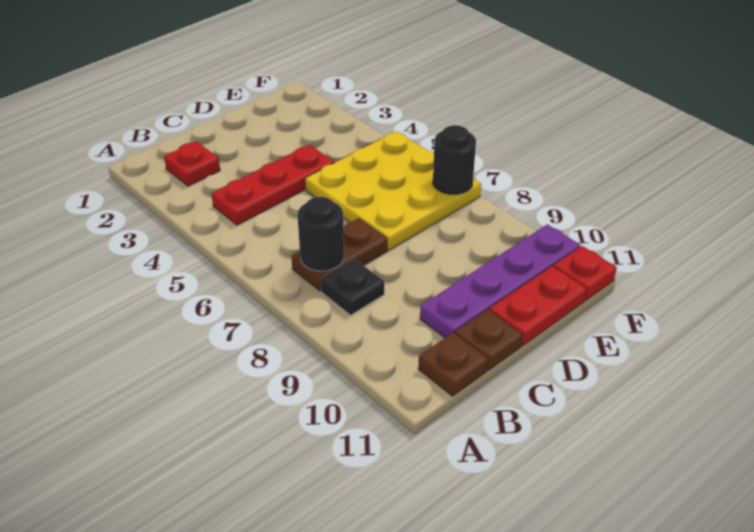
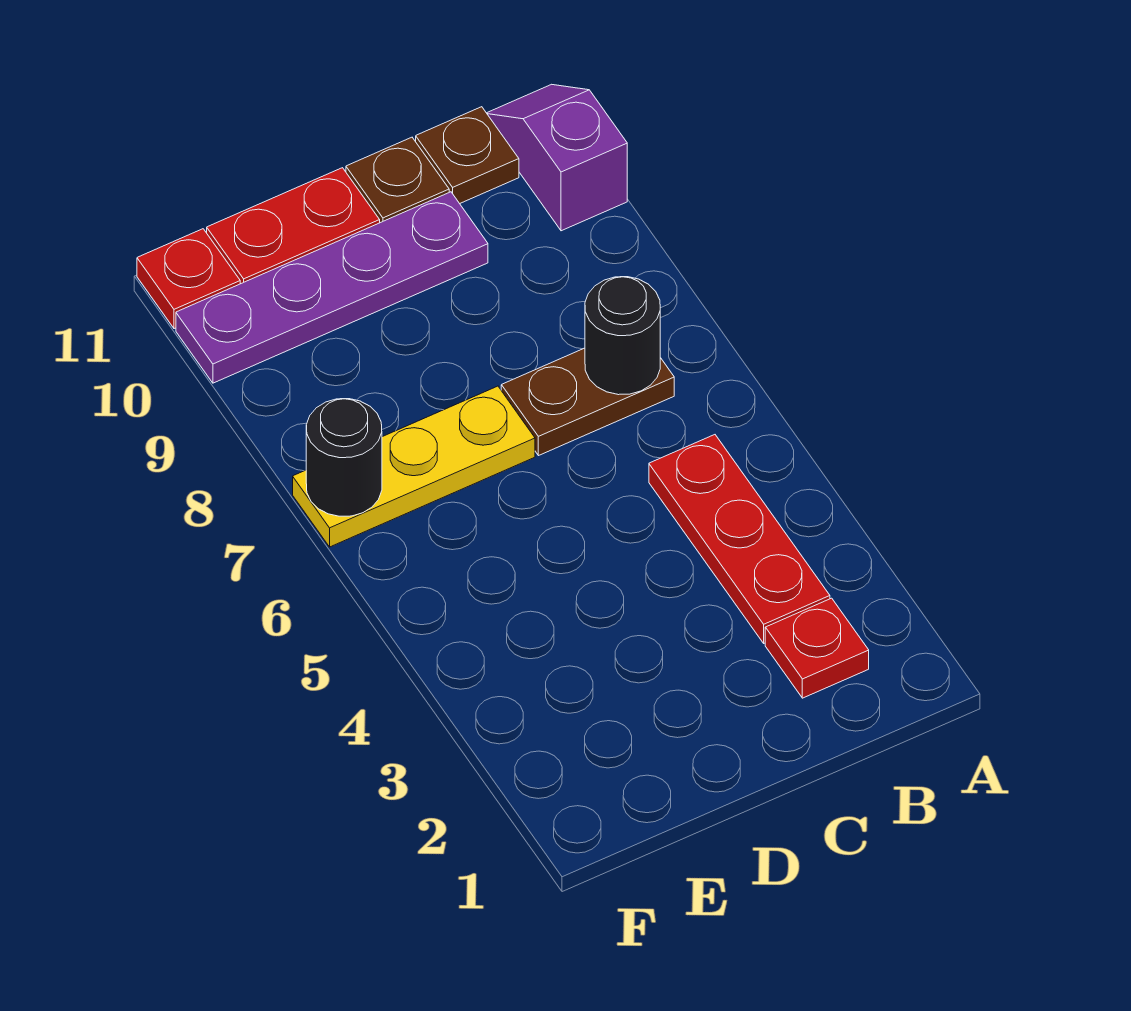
none -> purple slope A10:A11 level 1 top 10
red plate B4:D4 level 1 -> red plate B3:B5 level 1
black plate B8 level 1 -> none
yellow plate D5:F7 level 1 -> yellow plate D7:F7 level 1

